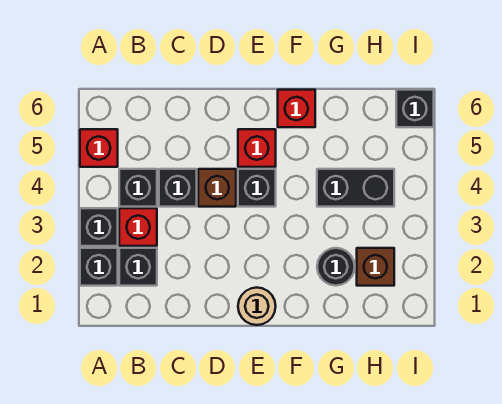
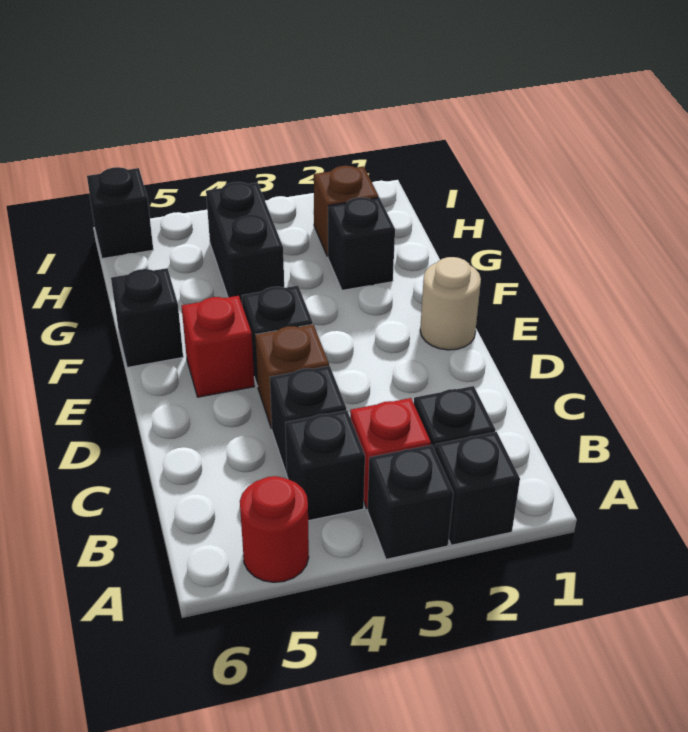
red brick A5 level 1 -> red round brick A5 level 1
red brick F6 level 1 -> black brick F6 level 1
black round brick G2 level 1 -> black brick G2 level 1

